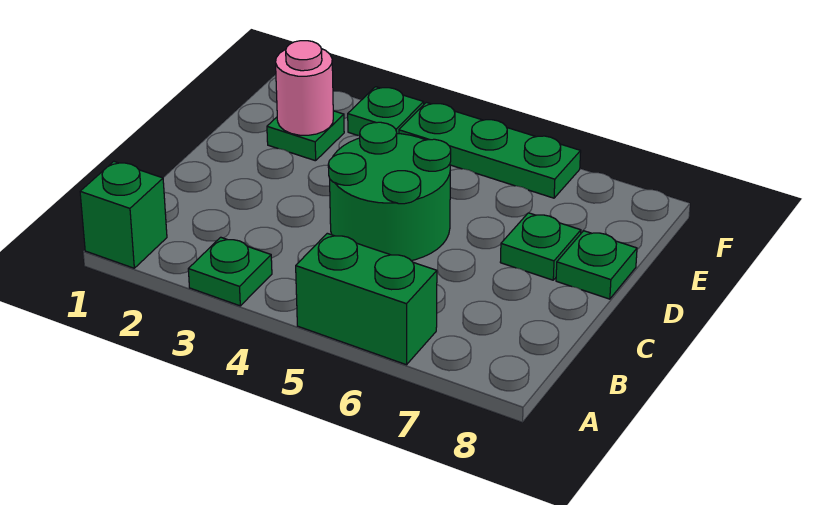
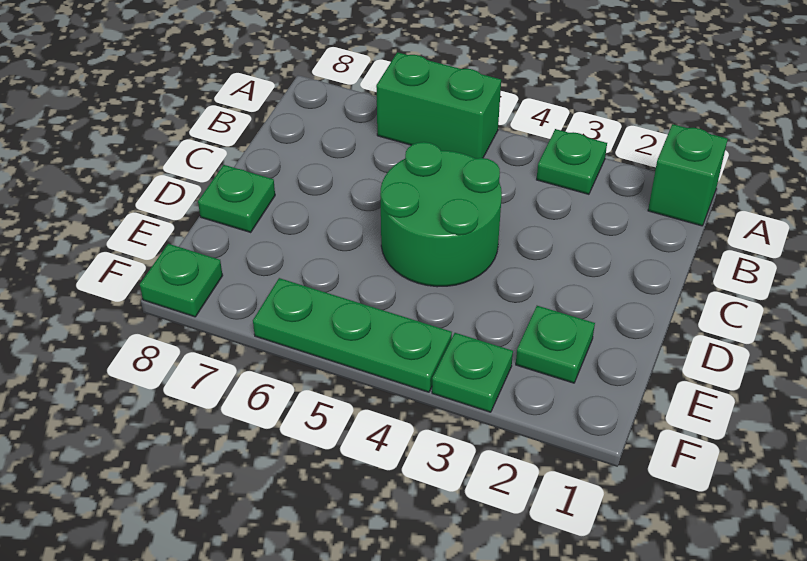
green plate D7 level 1 -> green plate F8 level 1
pink round brick E2 level 2 -> none

